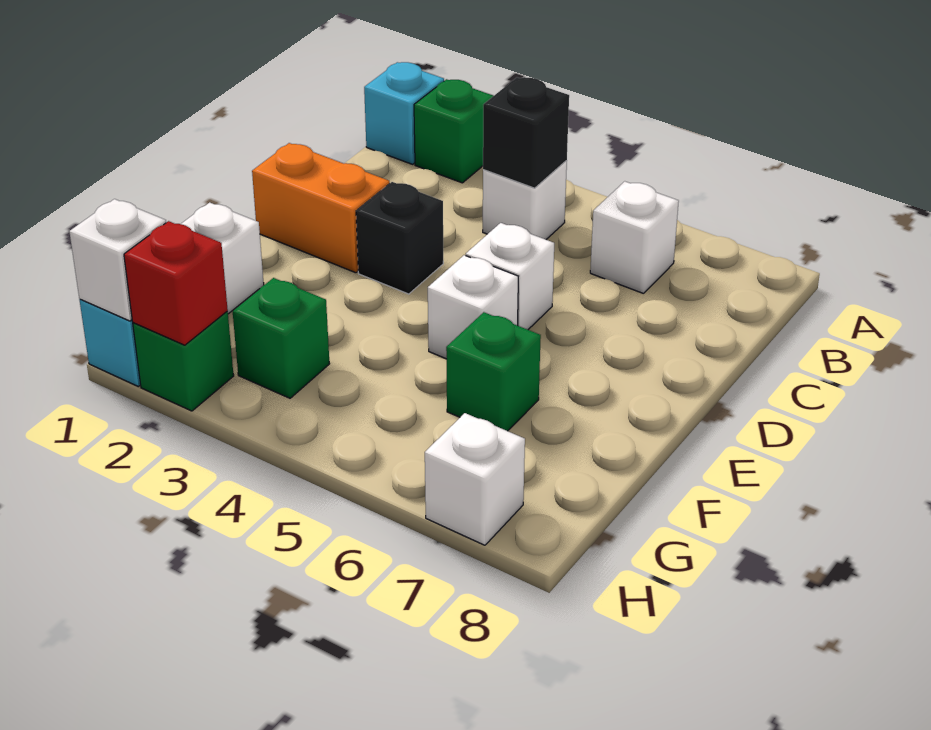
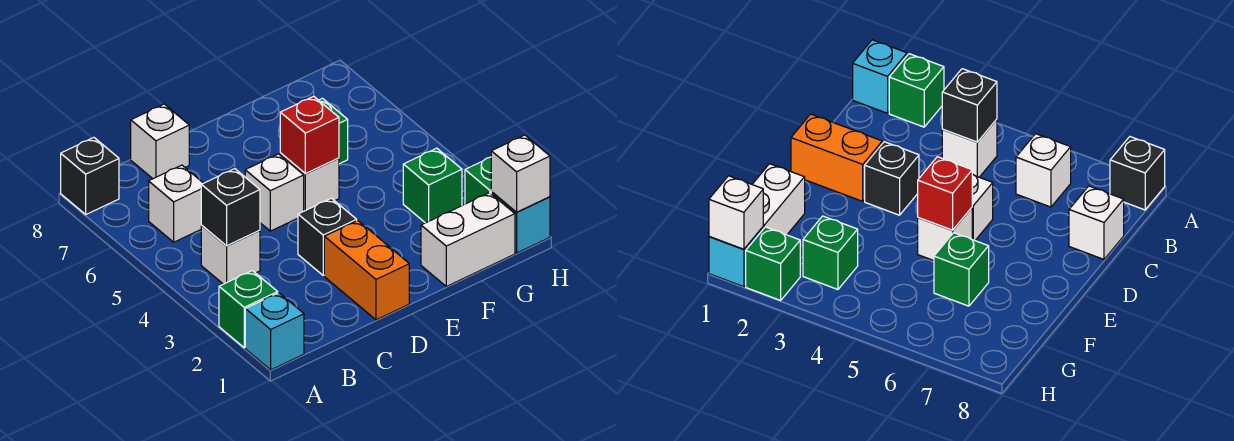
none -> black brick A8 level 1
red brick H2 level 2 -> red brick E5 level 2
white brick H7 level 1 -> white brick C8 level 1

